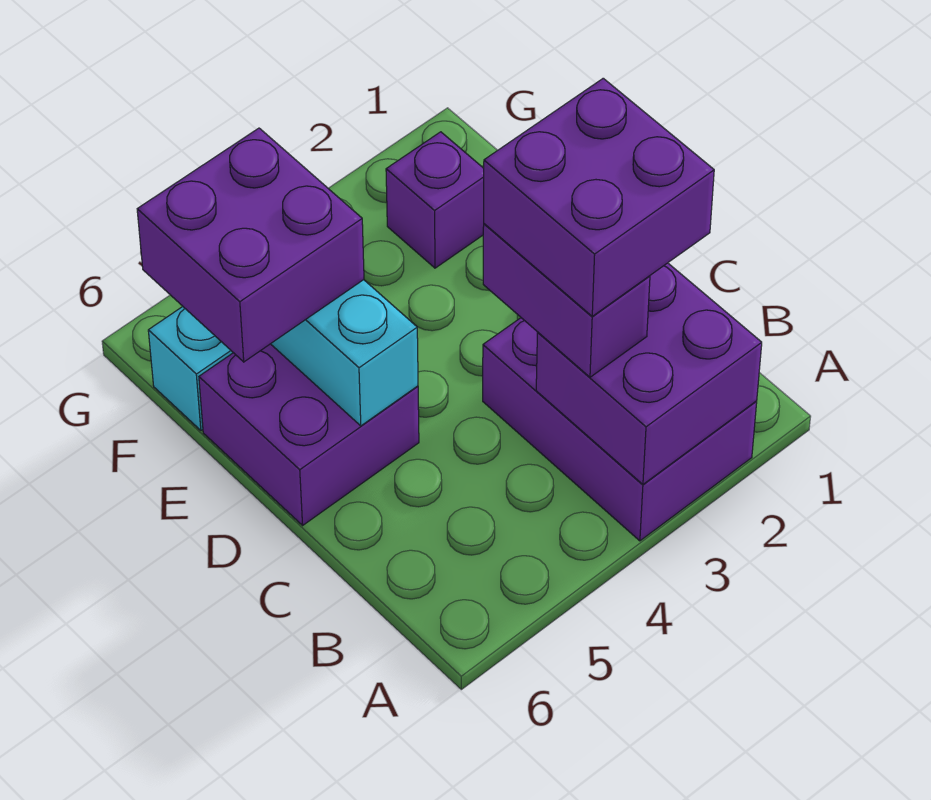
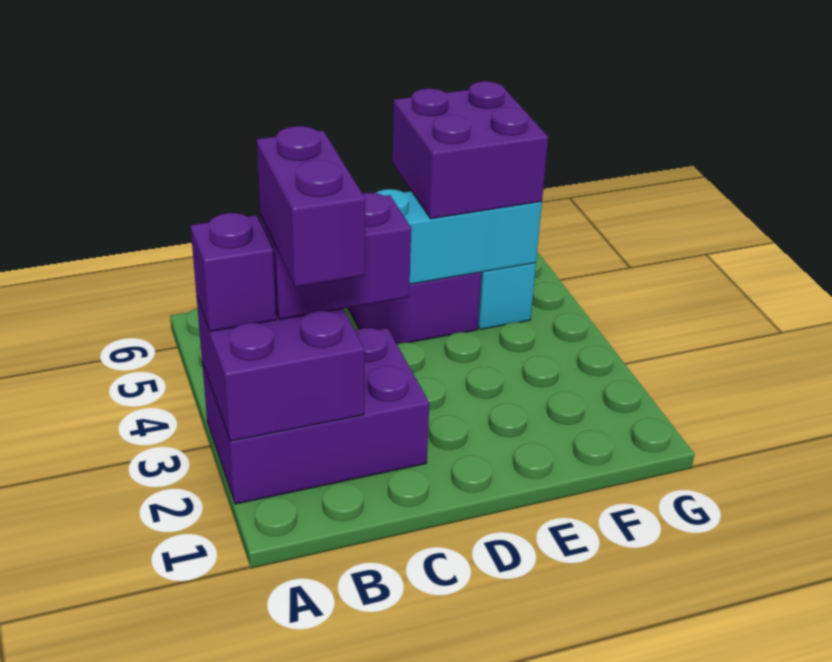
purple brick B2:C3 level 4 -> purple brick B2:B3 level 4
purple brick F2 level 1 -> purple brick A3 level 3

